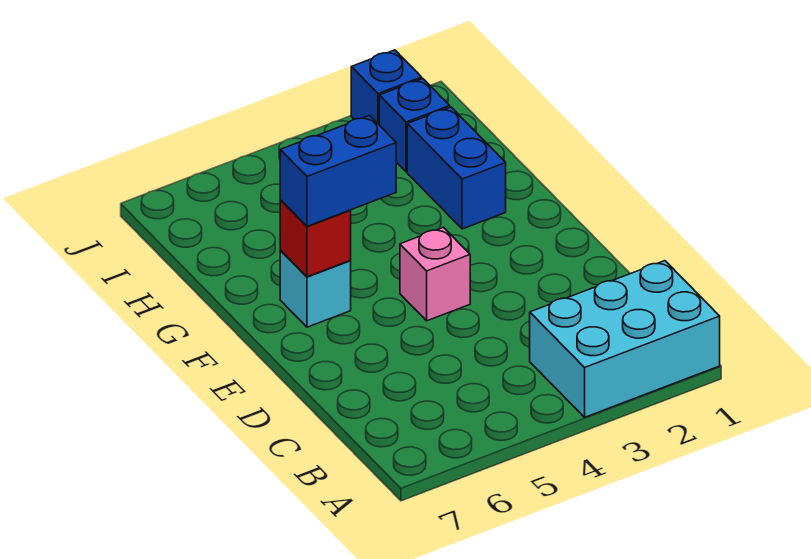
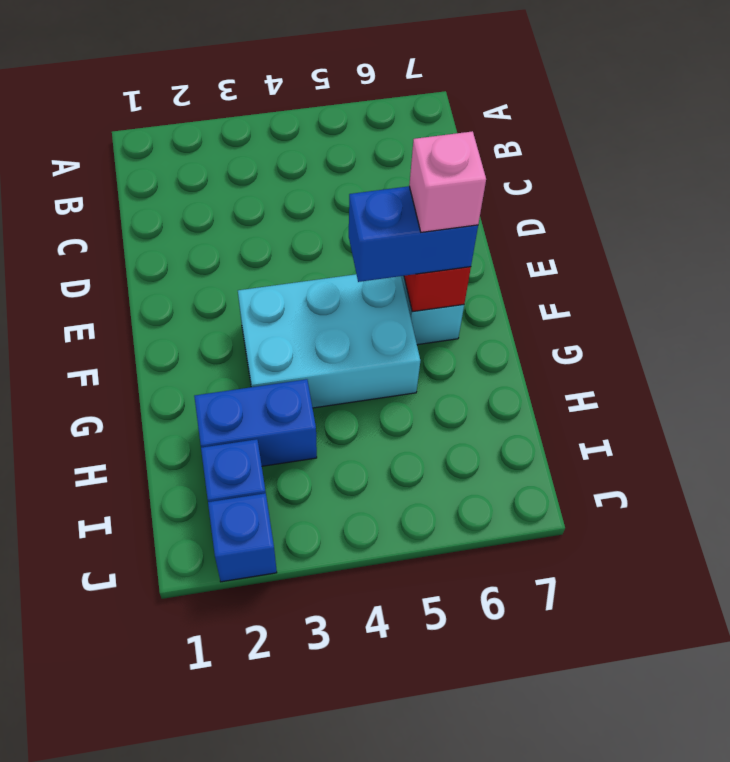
cyan brick A1:B3 level 1 -> cyan brick F3:G5 level 1
pink brick E4 level 1 -> pink brick F6 level 4
blue brick G2:H2 level 1 -> blue brick H2:H3 level 1

